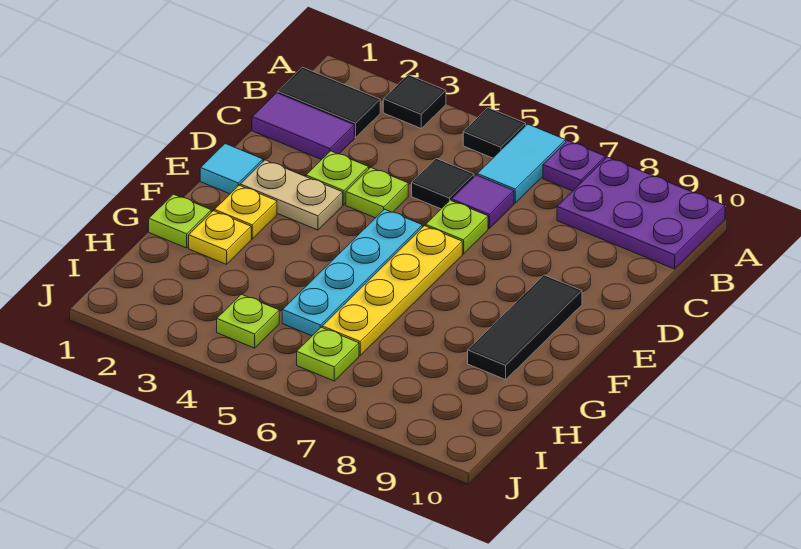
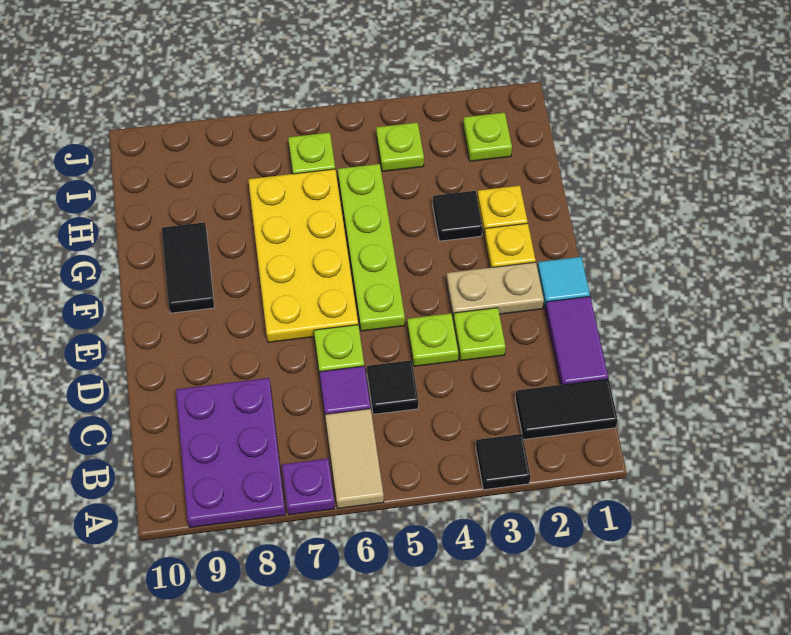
black tile A5 level 1 -> black tile G3 level 1
cyan tile A6:B6 level 1 -> tan tile A6:B6 level 1
purple plate A8:B10 level 1 -> purple plate A8:C9 level 1
purple tile C1:C2 level 1 -> purple tile C1:D1 level 1
cyan plate E5:H5 level 1 -> lime plate E5:H5 level 1
yellow plate E6:H6 level 1 -> yellow plate E6:H7 level 1
black tile E9:G9 level 1 -> black tile F9:G9 level 1
lime plate G1 level 1 -> lime plate I2 level 1

